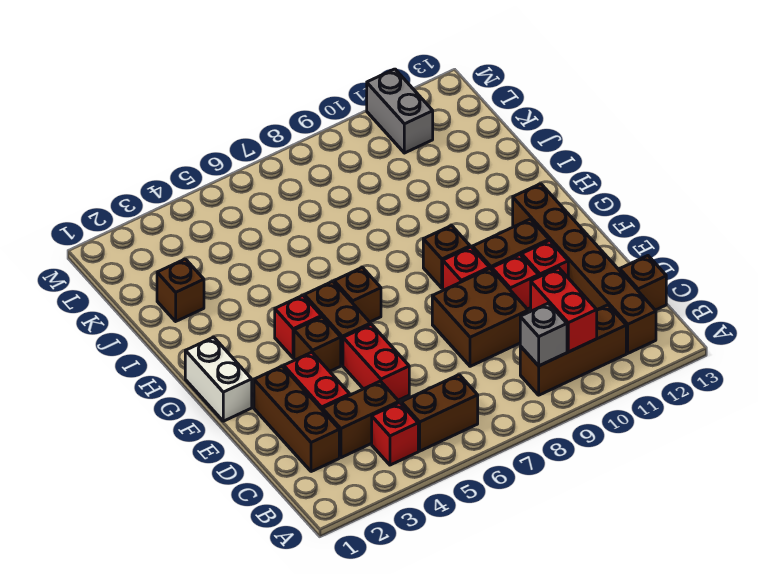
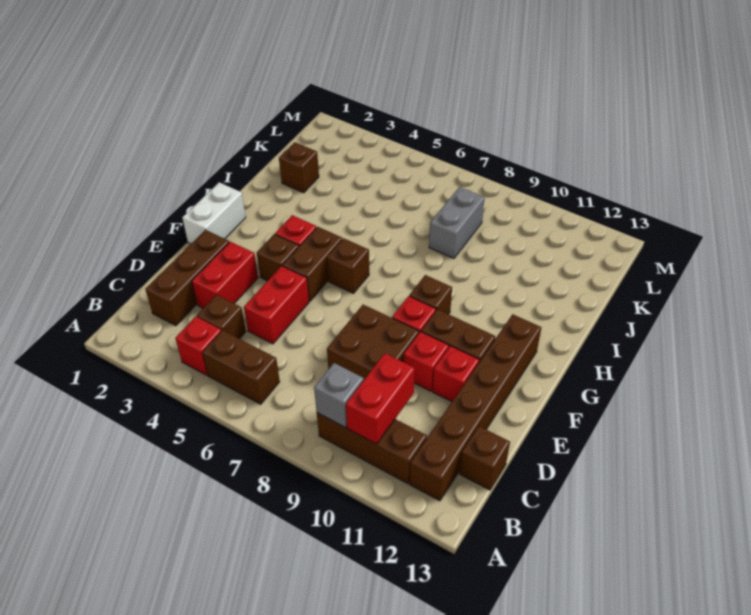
brown brick C3:C4 level 1 -> brown brick C4 level 1
grey brick L11:M11 level 1 -> grey brick J8:K8 level 1

